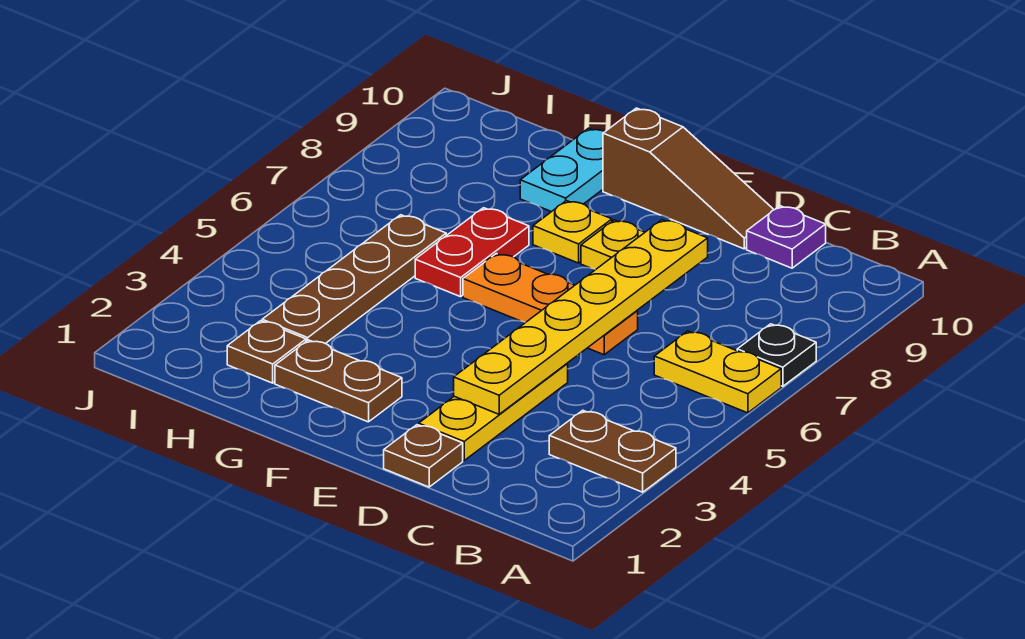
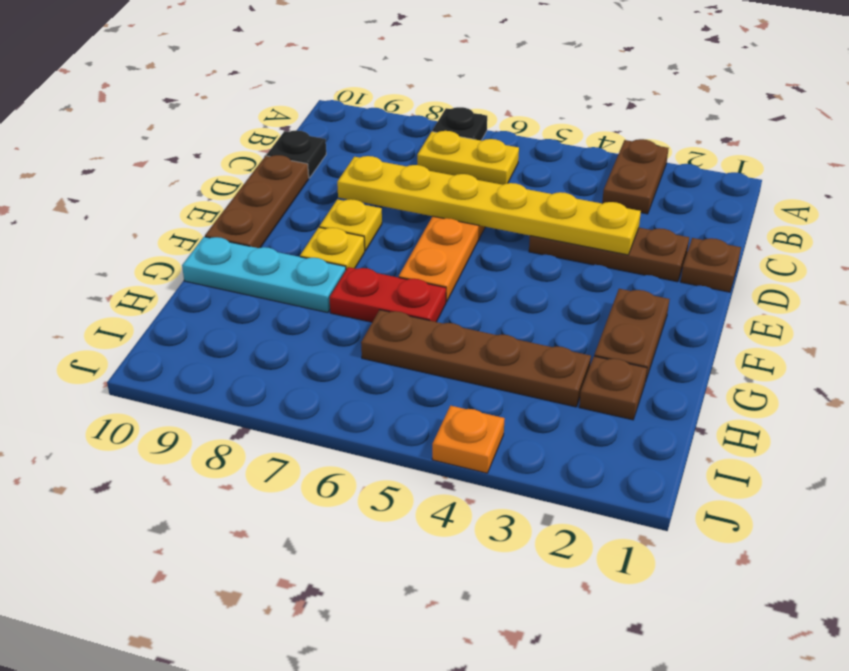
yellow plate A6:B6 level 1 -> yellow plate B6:B7 level 1
purple plate C10 level 1 -> black plate C10 level 1
yellow plate D2:D4 level 1 -> brown plate D2:D4 level 1
brown slope D10:F10 level 1 top F -> brown plate D10:F10 level 1
cyan plate G9:G10 level 1 -> cyan plate G8:G10 level 1
none -> orange plate J4 level 1

